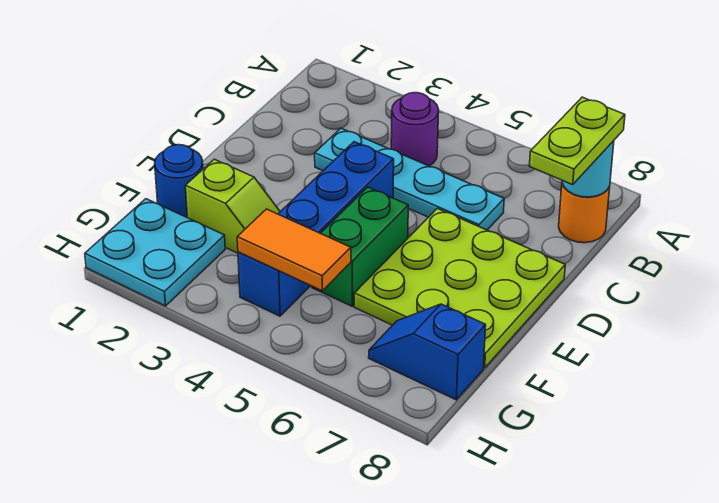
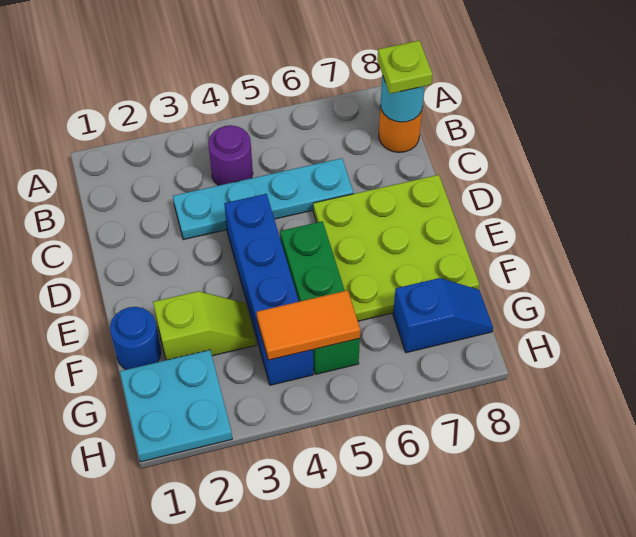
lime plate B8:C8 level 3 -> lime plate B8 level 3
green brick E5:F5 level 1 -> green brick E5:G5 level 1
blue slope G7:G8 level 1 top 8 -> blue slope G7:G8 level 1 top 7

